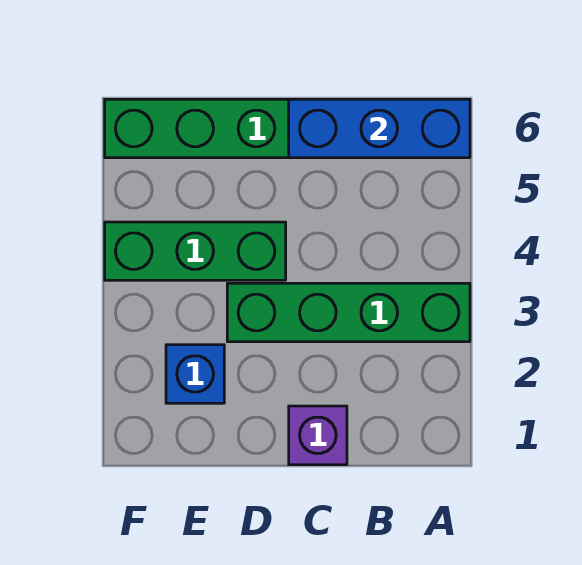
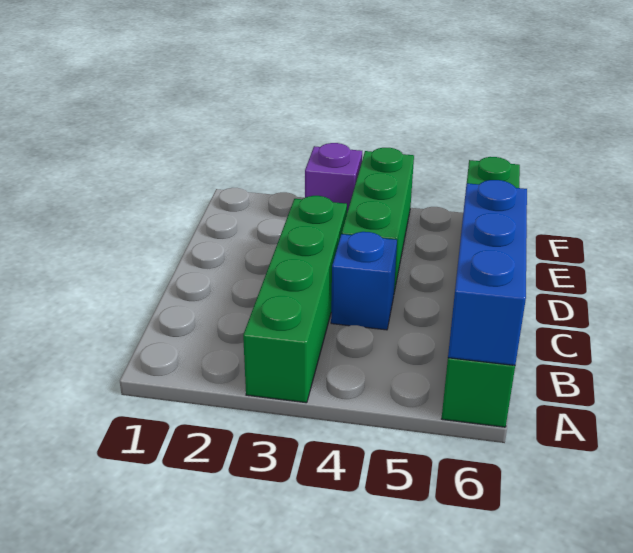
purple brick C1 level 1 -> purple brick F3 level 1
blue brick E2 level 1 -> blue brick C4 level 1

